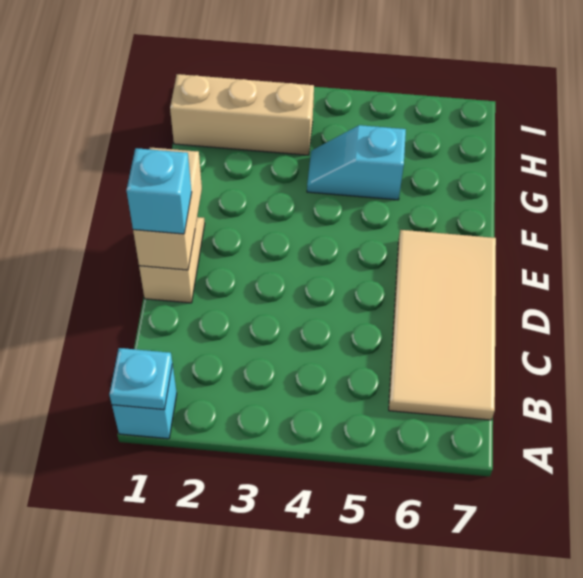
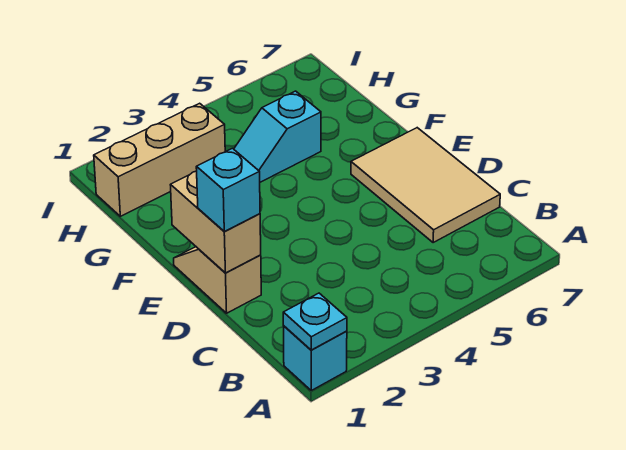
tan tile B6:E7 level 1 -> tan tile C6:E7 level 1

